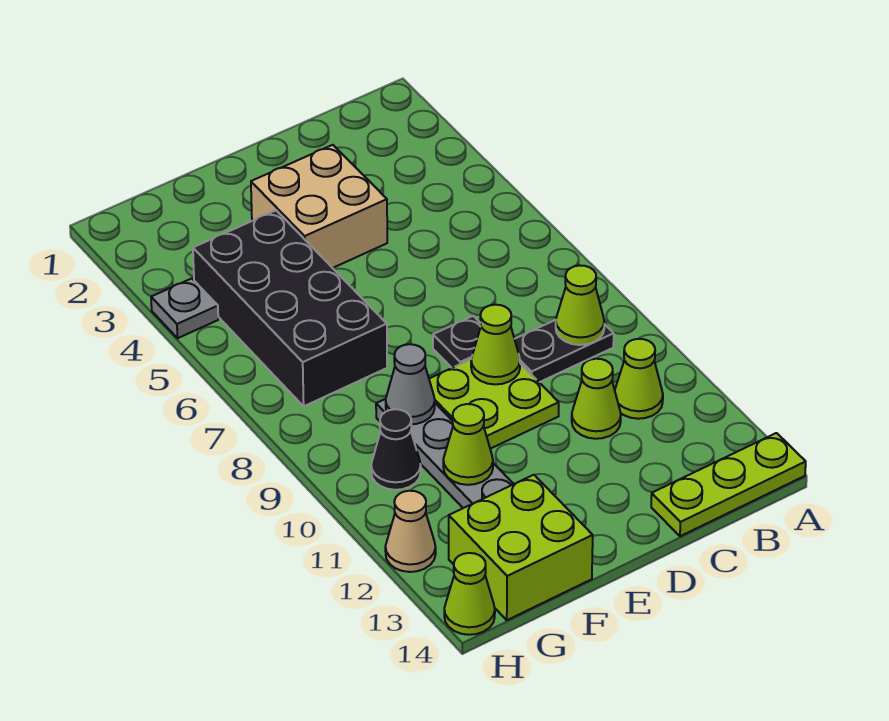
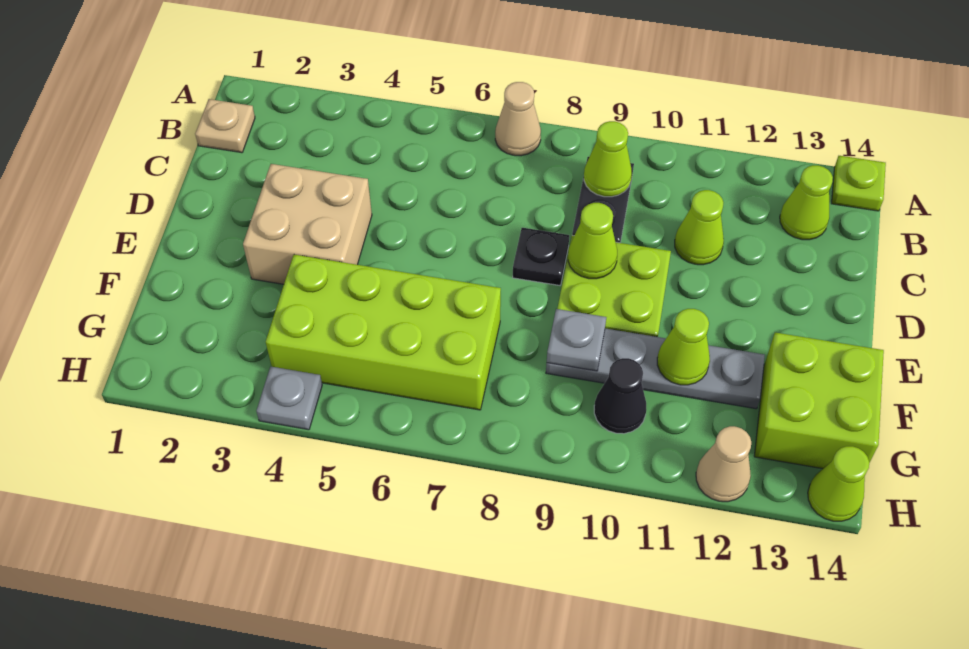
none -> tan cone A7 level 1
lime plate A14:C14 level 1 -> lime plate A14 level 1
none -> tan plate B1 level 1
lime cone B11 level 1 -> lime cone B13 level 1
black brick F4:G7 level 1 -> lime brick F4:G7 level 1
grey cone F9 level 2 -> grey plate F9 level 2

